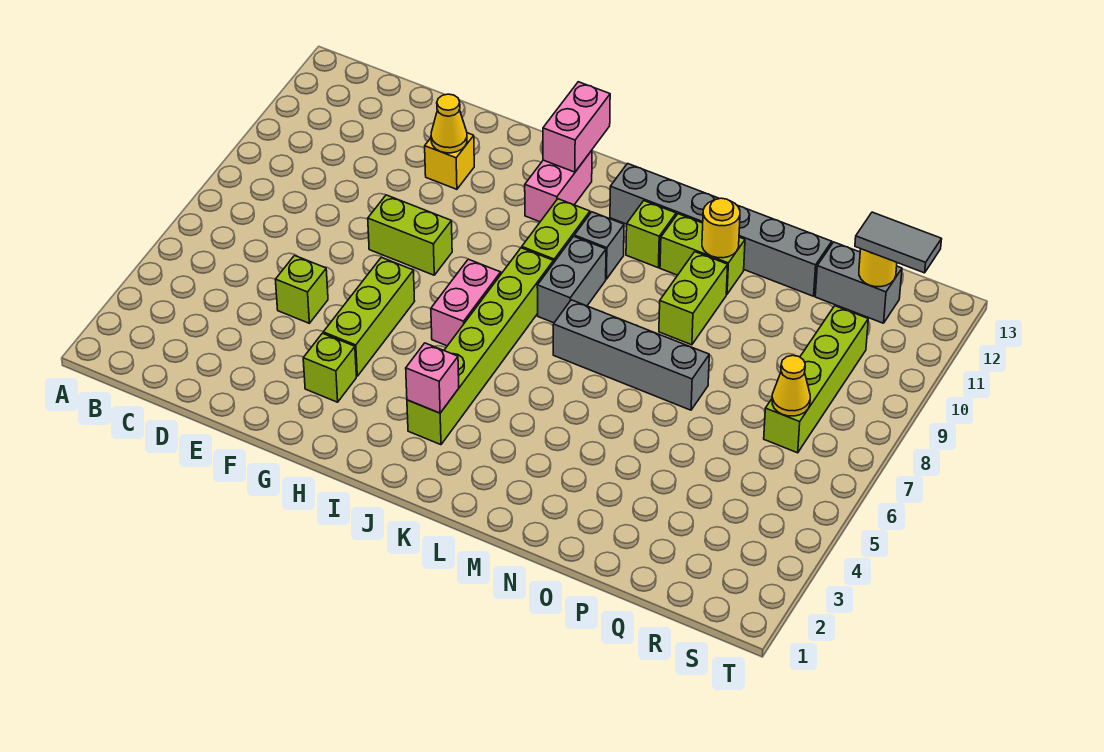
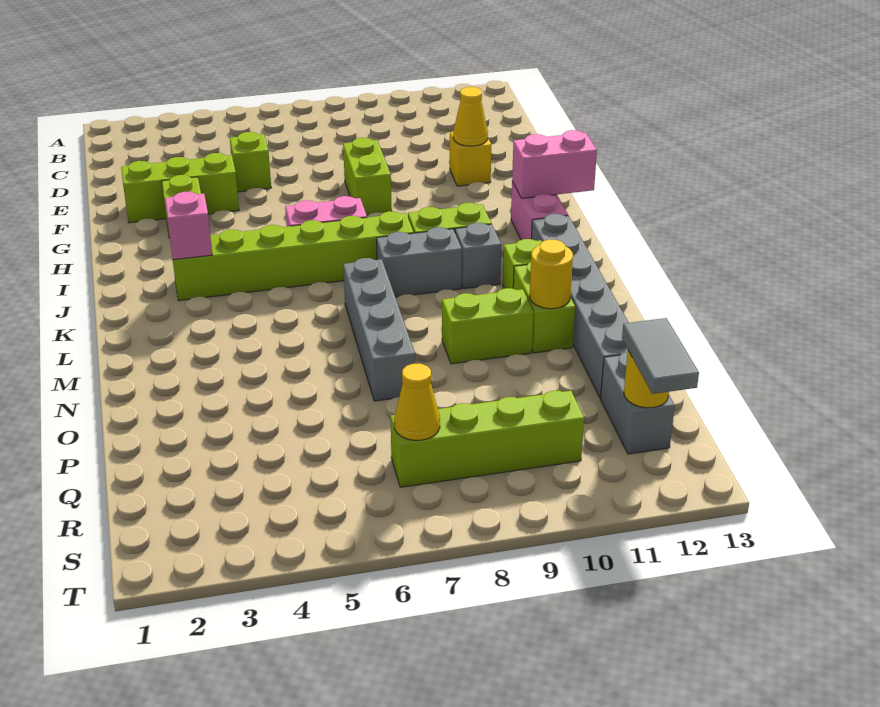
lime brick G4:G6 level 1 -> lime brick F2:F4 level 1
pink brick I11:I12 level 1 -> pink brick I12:J12 level 1

